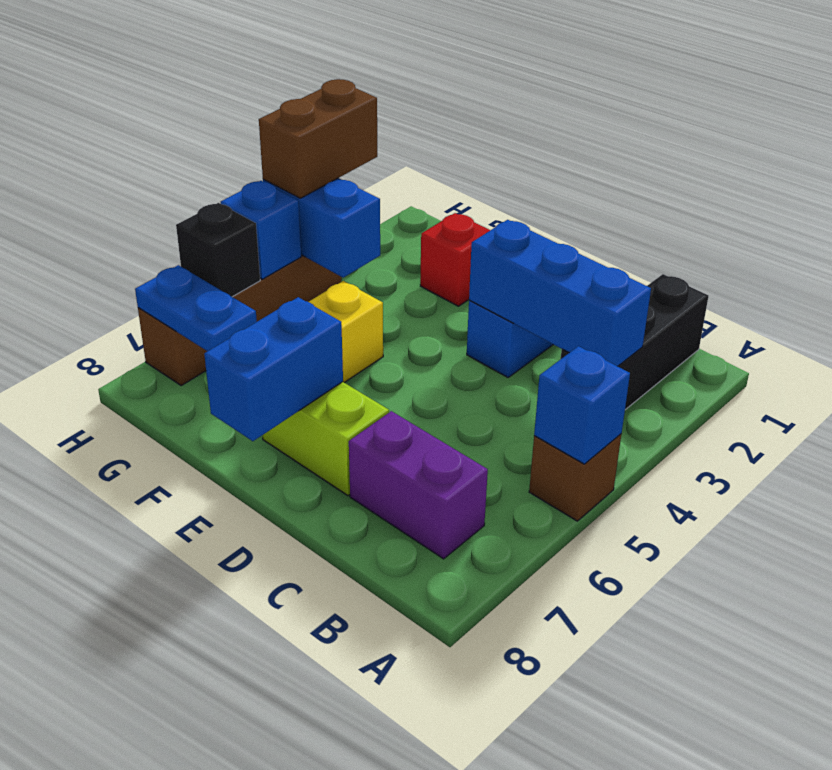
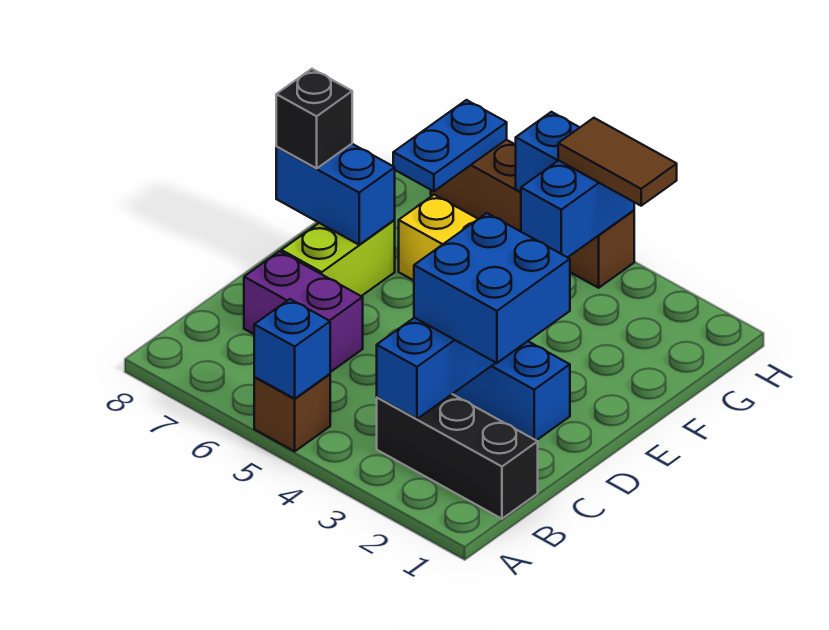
purple brick B7:C7 level 1 -> purple brick C6:C7 level 1
none -> blue brick C2:D3 level 3
red brick F2 level 1 -> none
brown brick H3:H4 level 3 -> brown tile H3:H4 level 3
black brick H6 level 2 -> black brick E8 level 3

